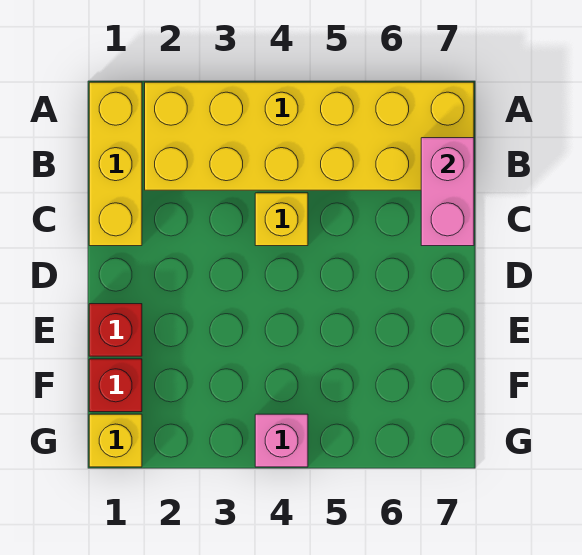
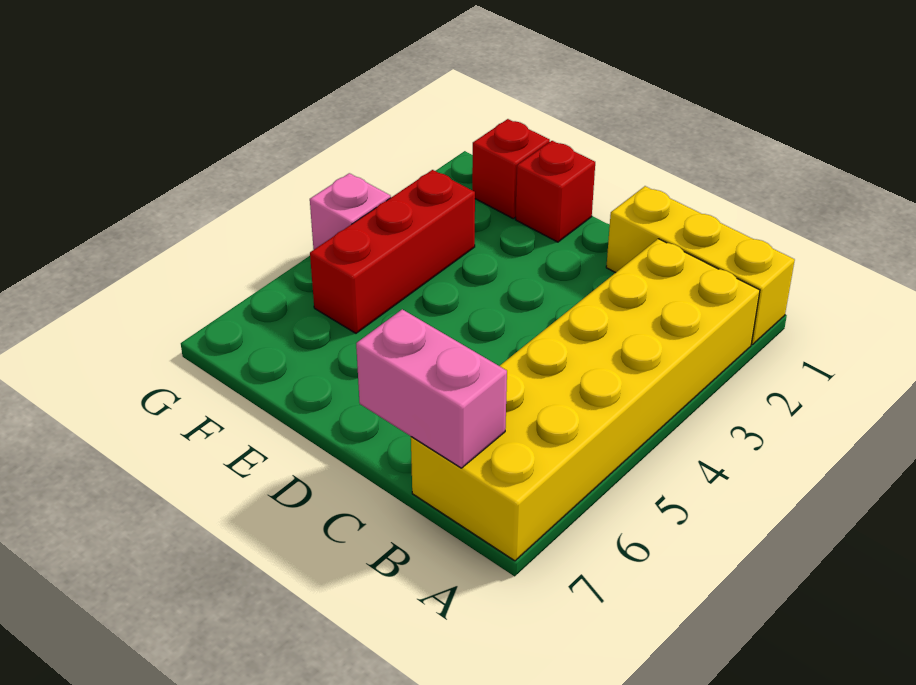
yellow brick C4 level 1 -> none
none -> red brick F3:F5 level 1
yellow brick G1 level 1 -> none

